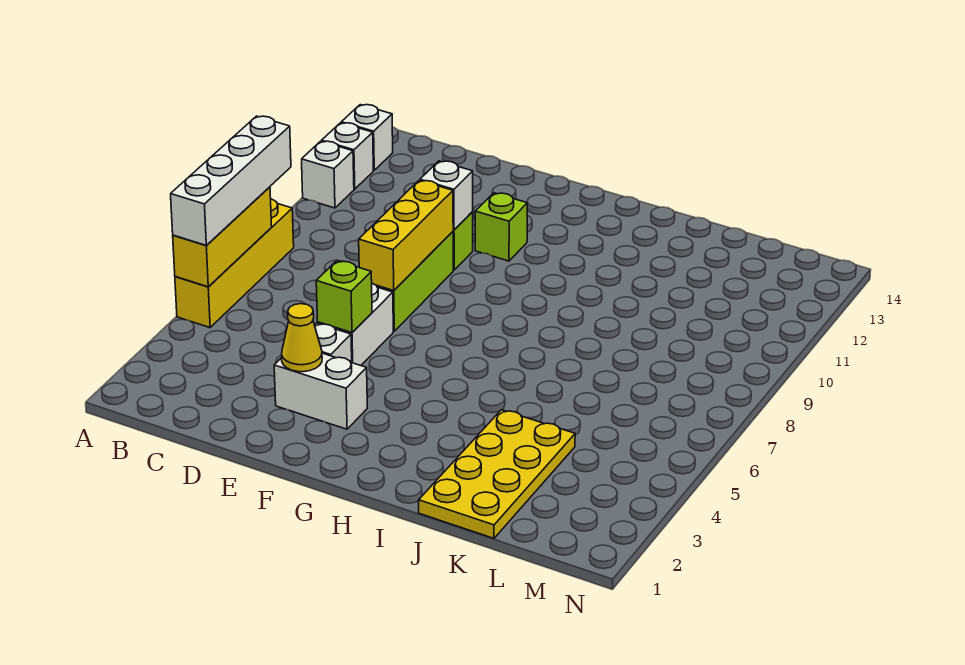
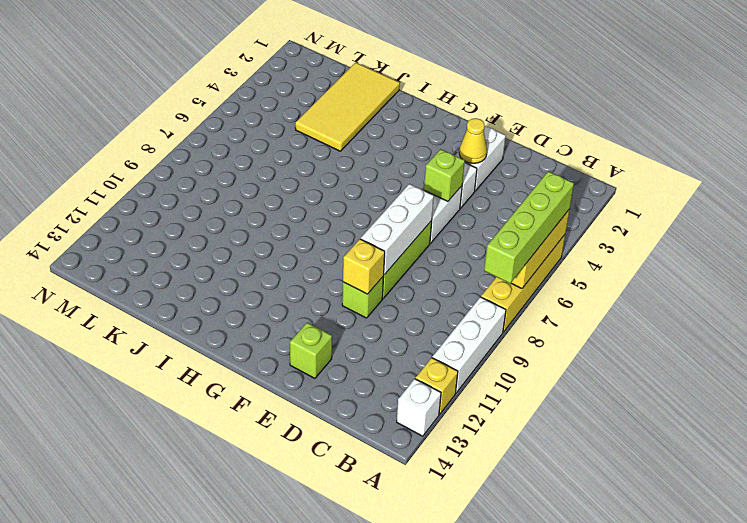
white brick A5:A8 level 3 -> lime brick A5:A8 level 3
white brick A11 level 1 -> white brick A9:A11 level 1
white brick A12 level 1 -> yellow brick A12 level 1
white brick E3:F3 level 1 -> white brick E2:E3 level 1
yellow brick E7:E9 level 2 -> white brick E7:E9 level 2
white brick E10 level 2 -> yellow brick E10 level 2
lime brick F11 level 1 -> lime brick E13 level 1
yellow plate J1:K4 level 1 -> yellow tile J1:K4 level 1

